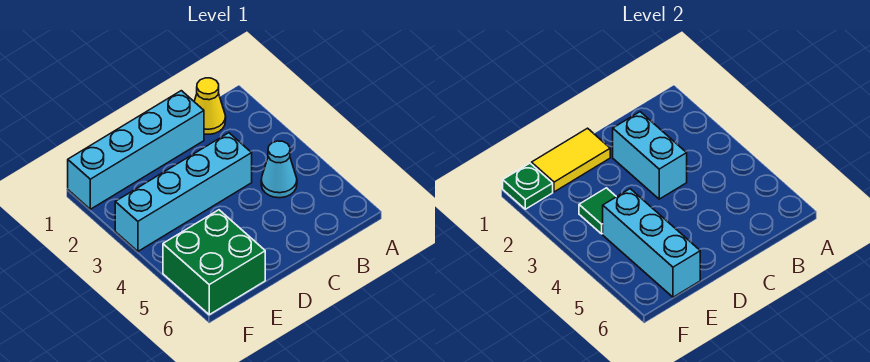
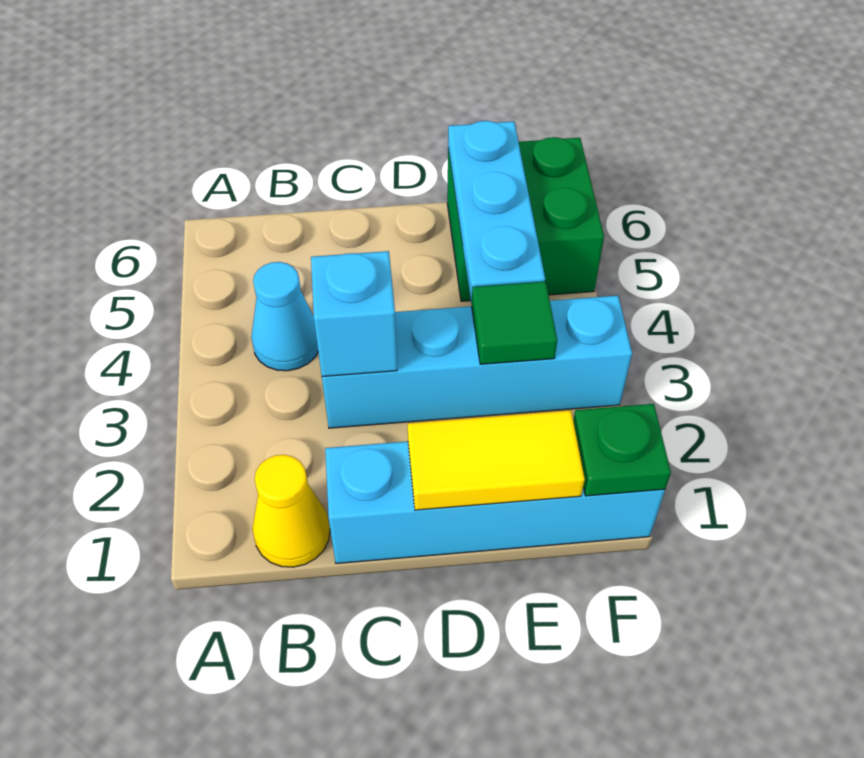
cyan brick C2:C3 level 2 -> cyan brick C3 level 2
cyan brick E4:E6 level 2 -> cyan plate E4:E6 level 2

